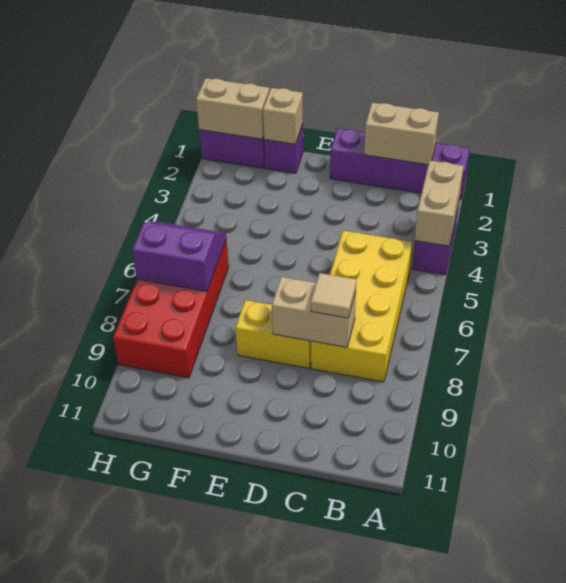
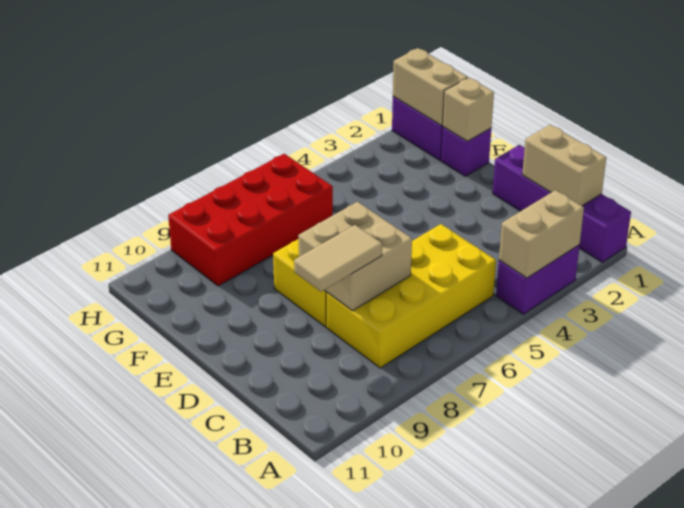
tan brick C8:D8 level 2 -> tan brick C7:D8 level 2
tan tile C8 level 3 -> tan tile C8:C9 level 3
purple slope G6:H7 level 2 top 7 -> none

